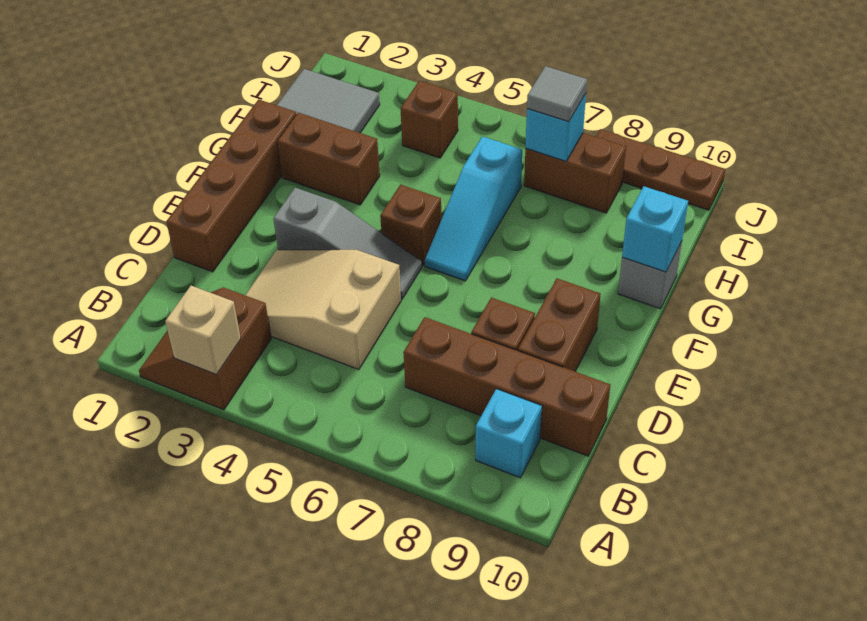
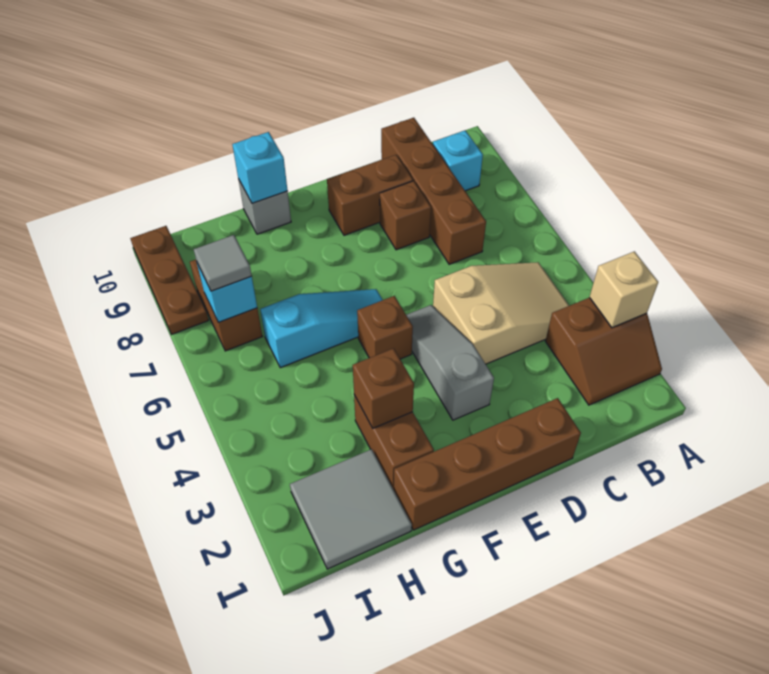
tan slope C3:D5 level 1 top 5 -> tan slope B4:D5 level 1 top D
brown brick I4 level 1 -> brown brick G3 level 2

